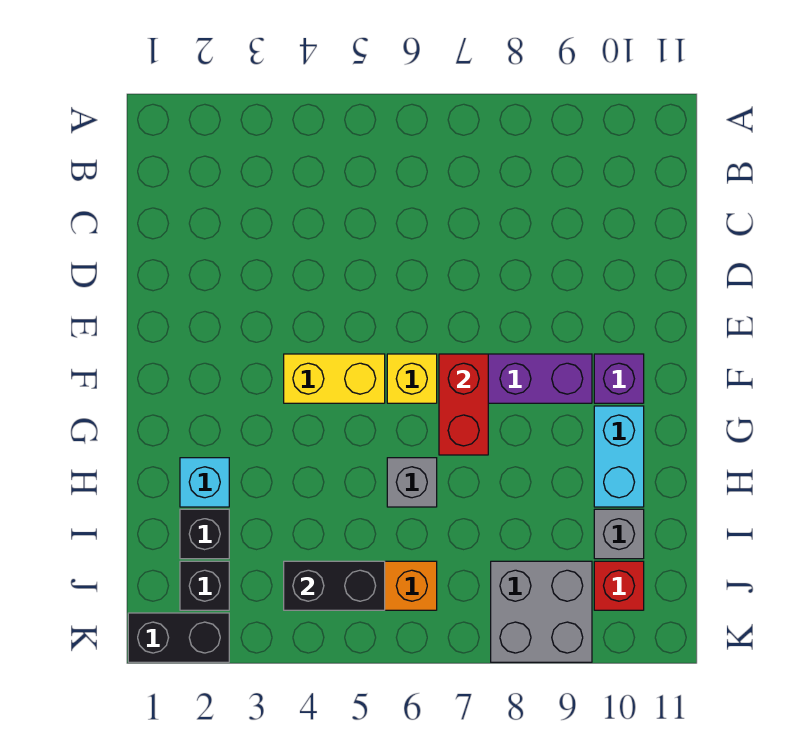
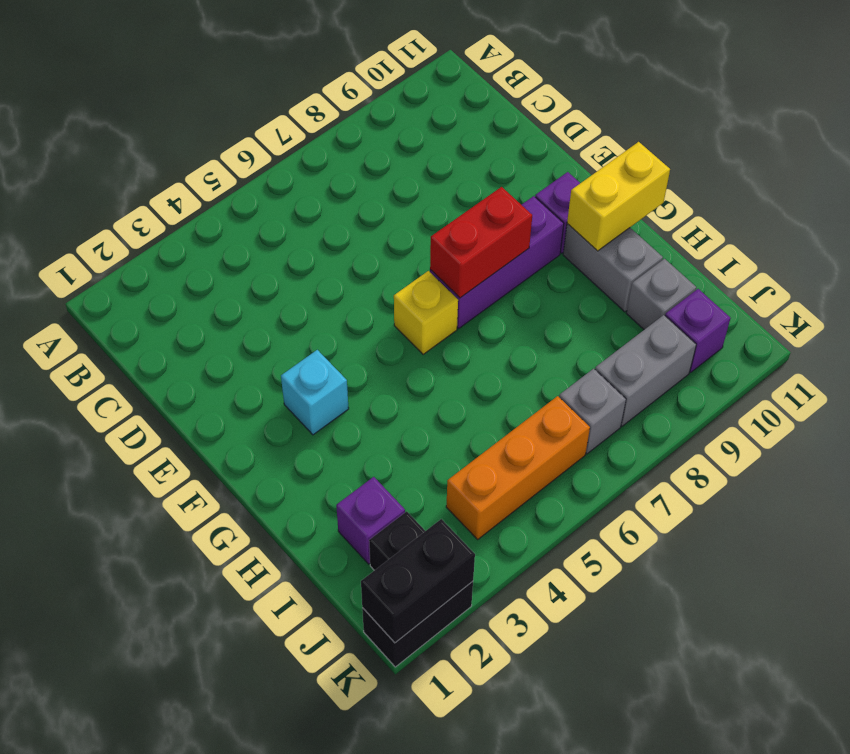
yellow brick F4:F5 level 1 -> yellow brick G10:G11 level 2
red brick F7:G7 level 2 -> red brick F7:F8 level 2
cyan brick G10:H10 level 1 -> grey brick G10:H10 level 1
cyan brick H2 level 1 -> cyan brick F3 level 1
grey brick H6 level 1 -> grey brick J7 level 1
black brick I2 level 1 -> purple brick I2 level 1
black brick J4:J5 level 2 -> black brick K1:K2 level 2
grey brick J8:K9 level 1 -> grey brick J8:J9 level 1
red brick J10 level 1 -> purple brick J10 level 1

